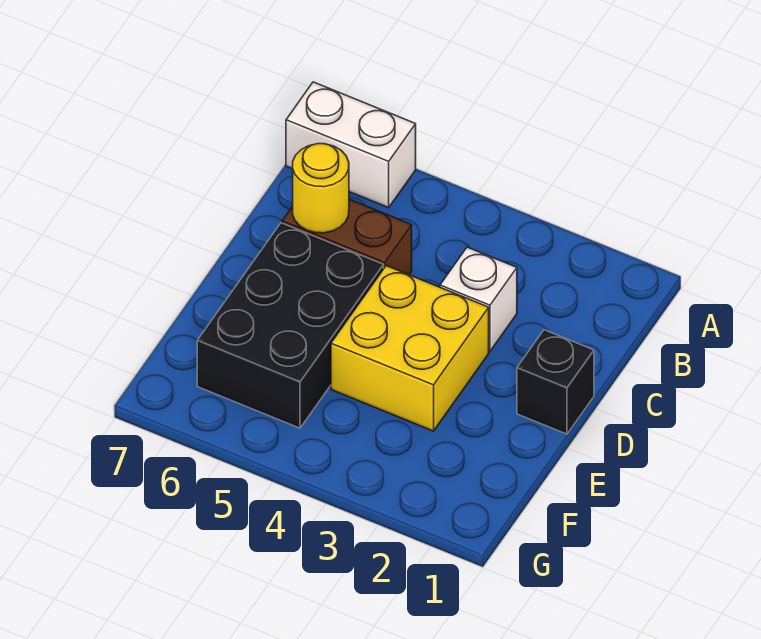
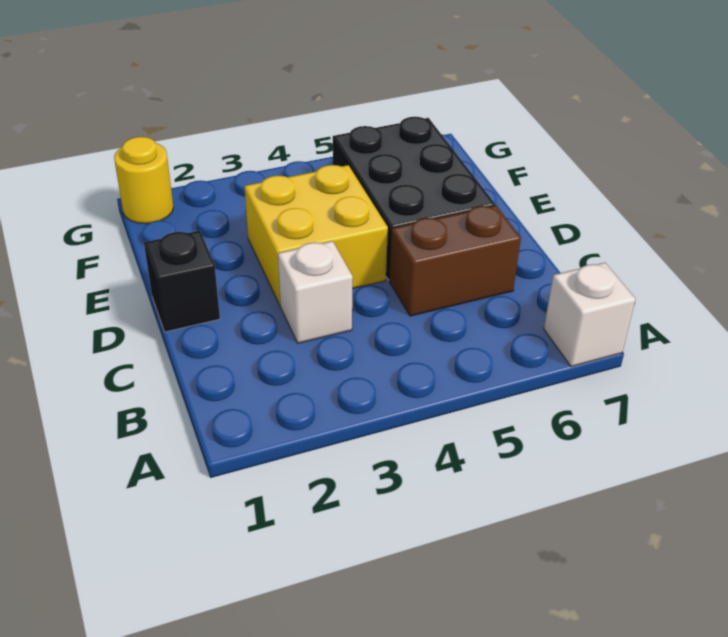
white brick A6:A7 level 1 -> white brick A7 level 1
yellow round brick C6 level 2 -> yellow round brick G1 level 1

